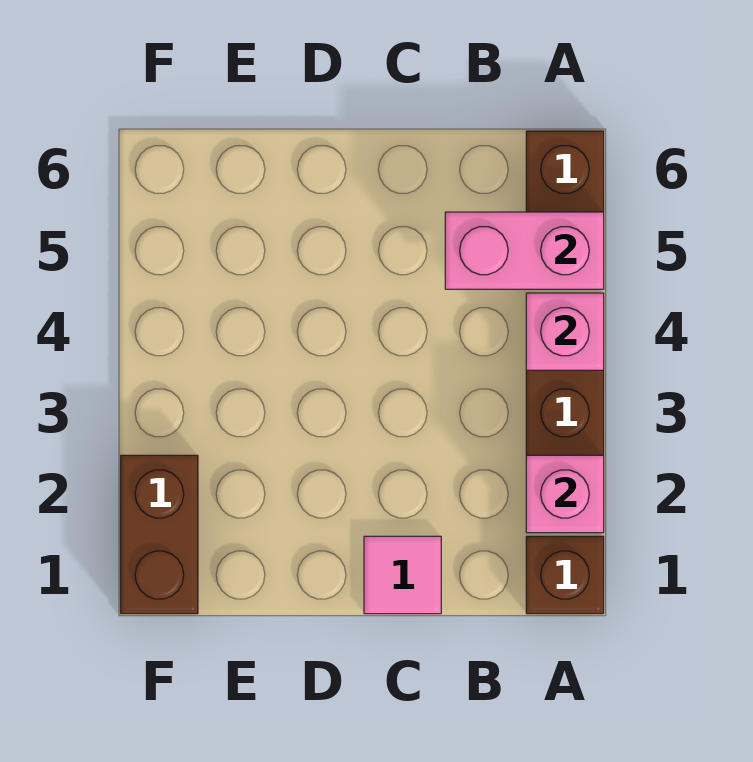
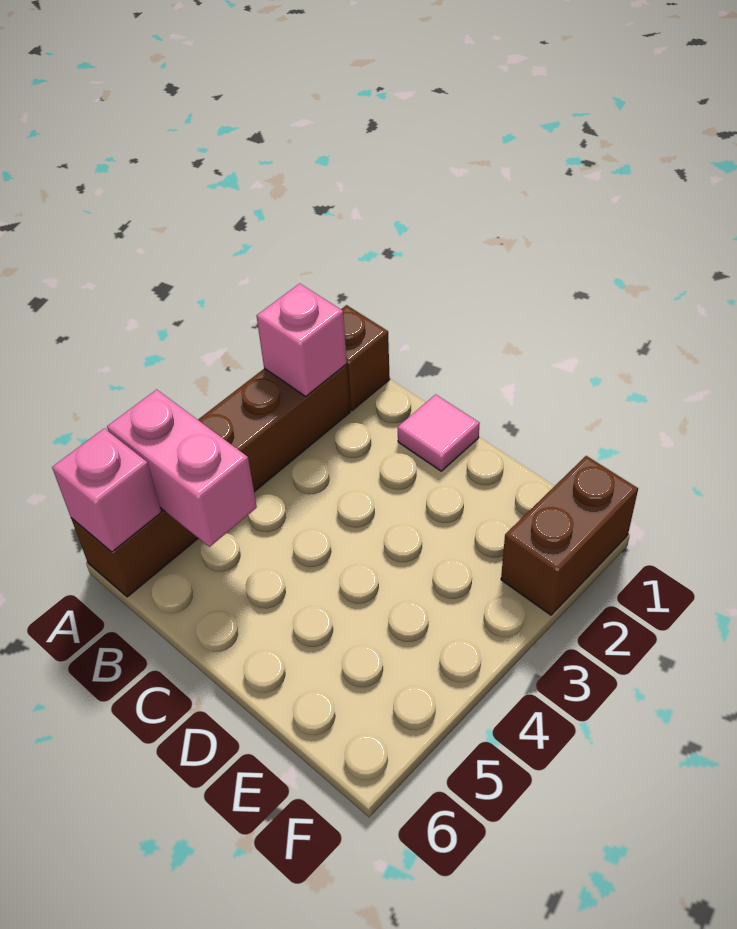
pink brick A4 level 2 -> pink brick A6 level 2

